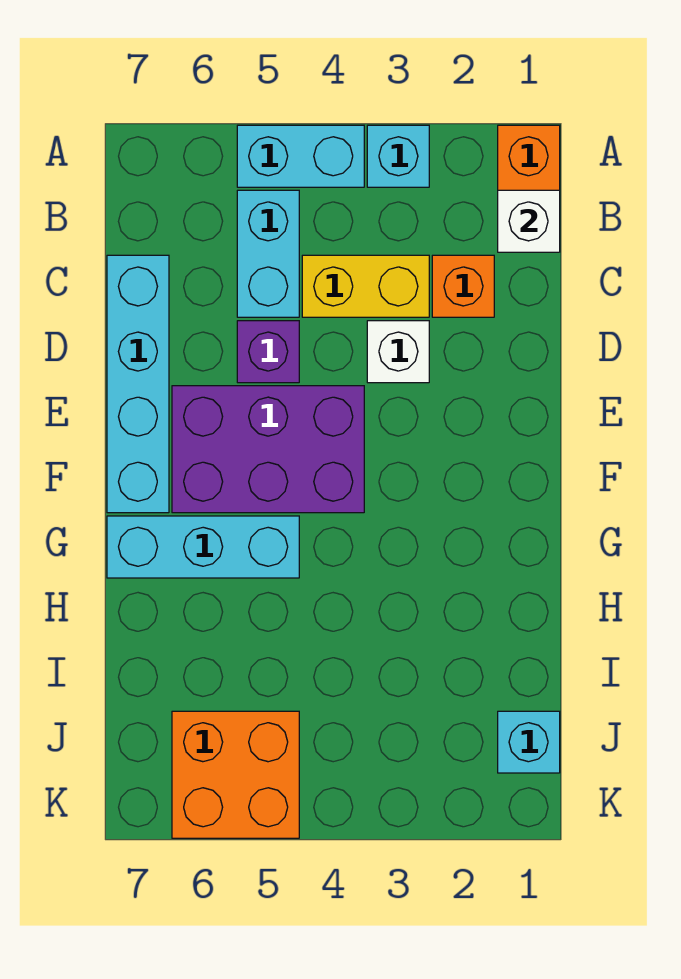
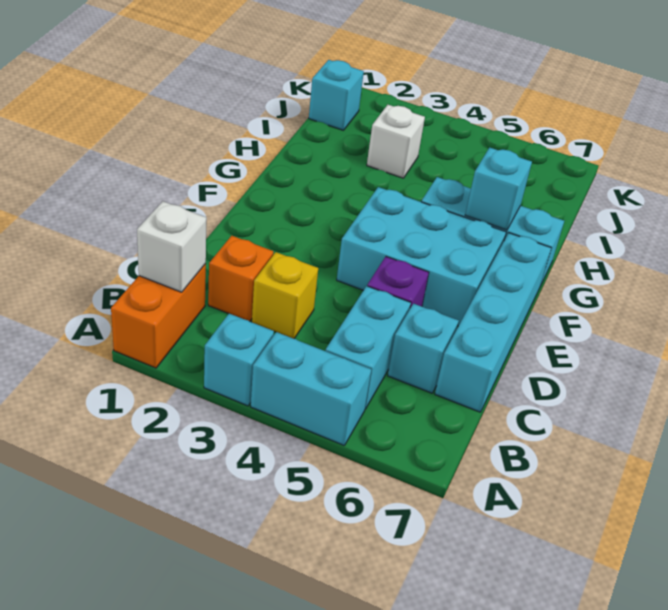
yellow brick C3:C4 level 1 -> yellow brick C3 level 1
none -> cyan brick C6 level 1
white brick D3 level 1 -> white brick I3 level 1
purple brick E4:F6 level 1 -> cyan brick E4:F6 level 1
none -> cyan brick G6 level 2
orange brick J5:K6 level 1 -> none

